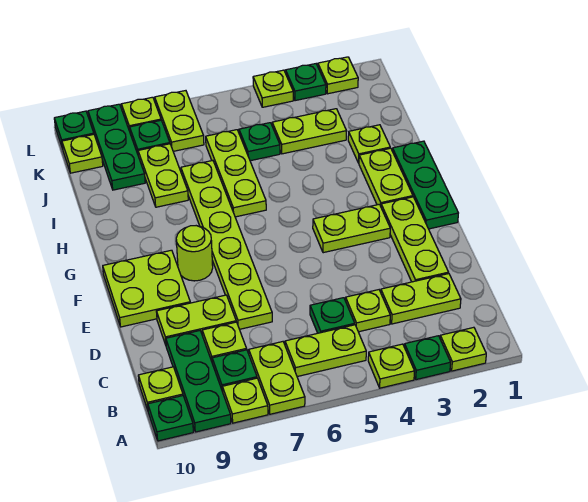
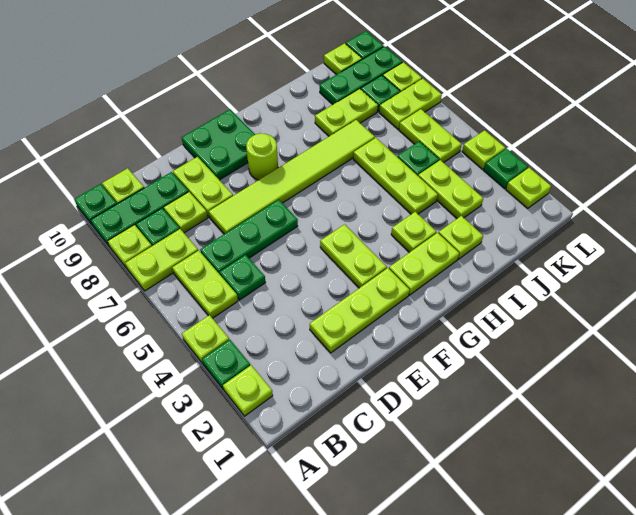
lime plate C2:C3 level 1 -> lime plate K5:K6 level 1
lime plate C4 level 1 -> lime plate H3 level 1
lime plate D7:I7 level 1 -> lime tile D7:I7 level 1
lime plate E9:F10 level 1 -> green plate E9:F10 level 1
green plate F1:H1 level 1 -> green plate C6:E6 level 1
lime plate H6:J6 level 1 -> lime plate I4:I6 level 1

